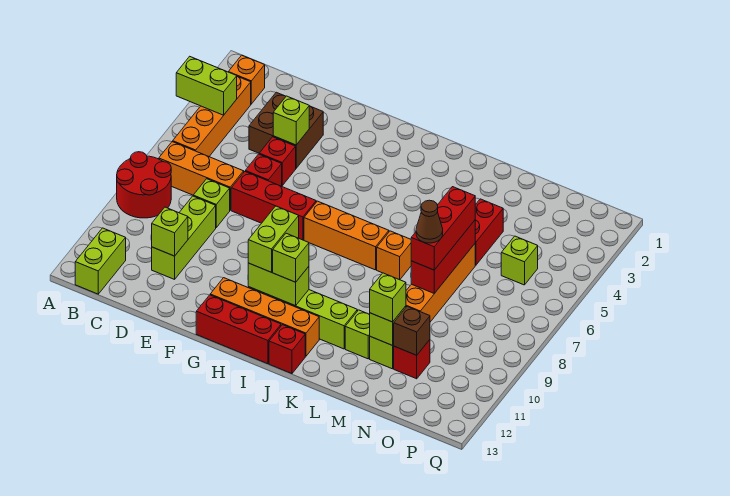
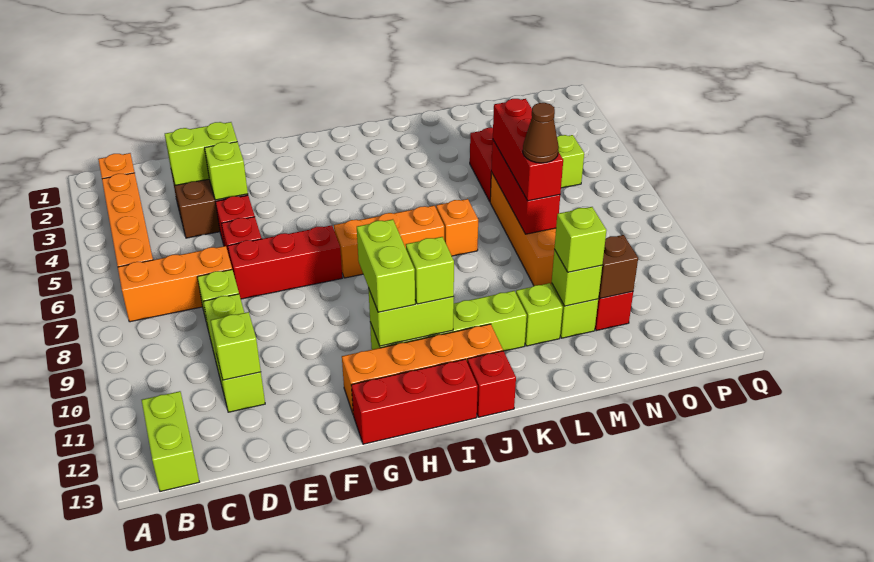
lime brick A4:B4 level 2 -> lime brick D3:E3 level 2
red round brick A8:B9 level 1 -> none

